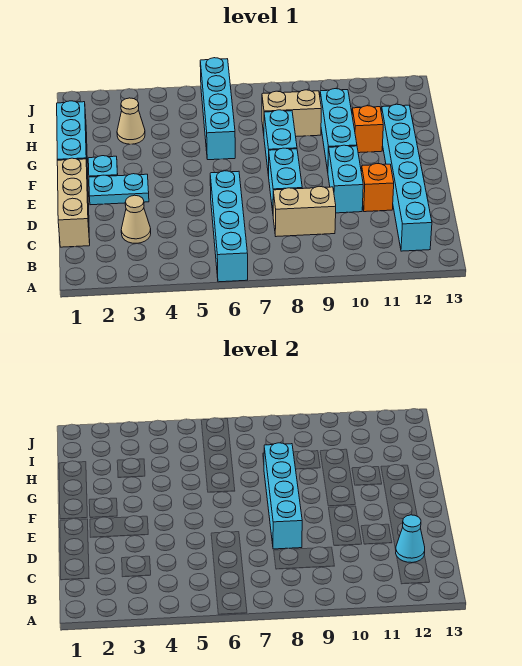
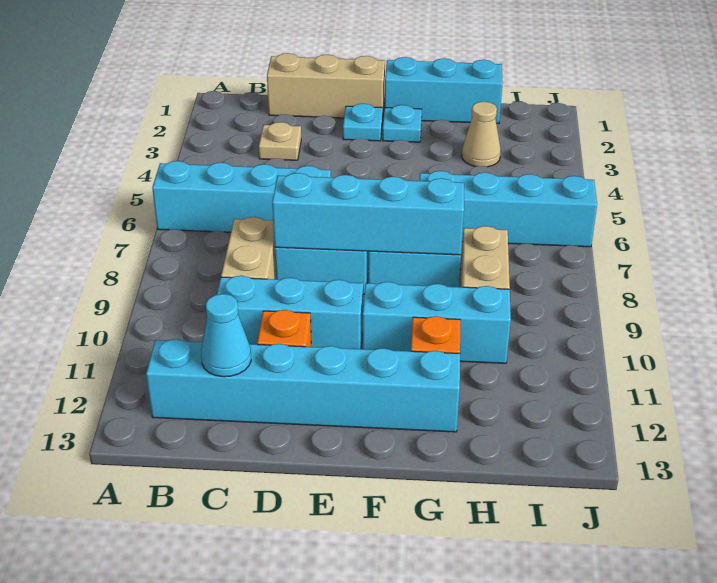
tan cone C3 level 1 -> tan plate C3 level 1
cyan brick D10:E10 level 1 -> cyan brick C10:E10 level 1
cyan plate E2:E3 level 1 -> cyan plate E2 level 1

